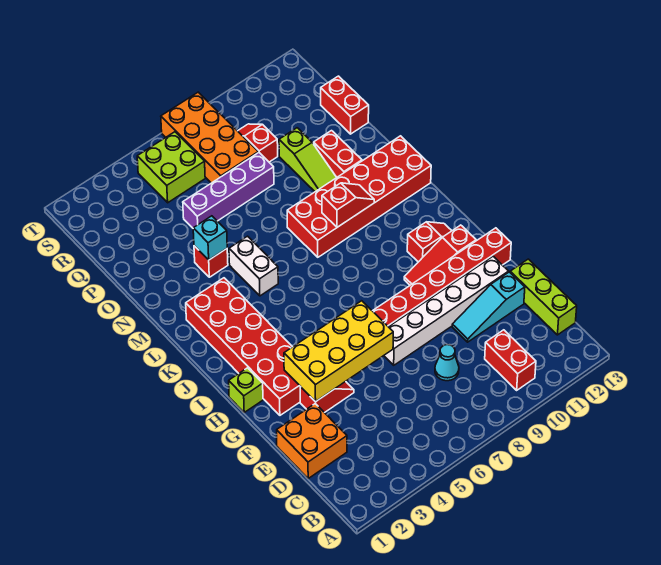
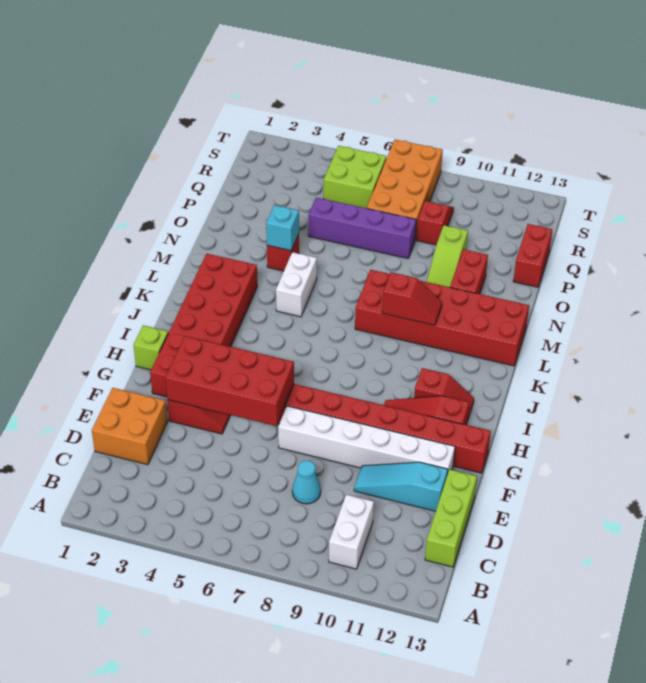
red brick B10:C10 level 1 -> white brick B10:C10 level 1
yellow brick F3:G6 level 2 -> red brick F3:G6 level 2

